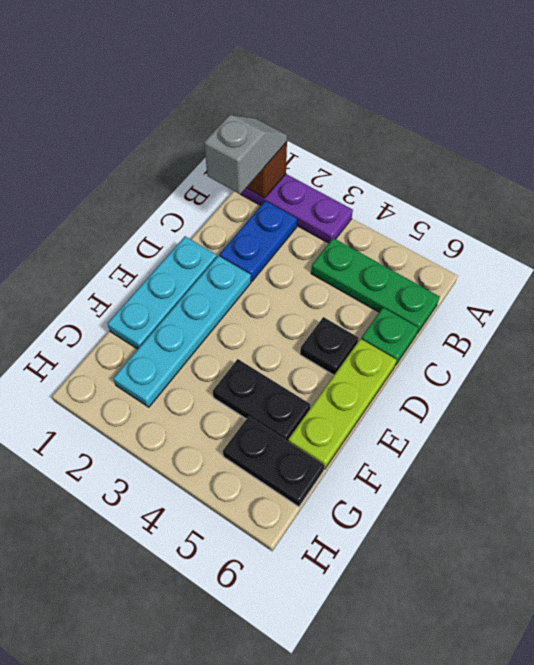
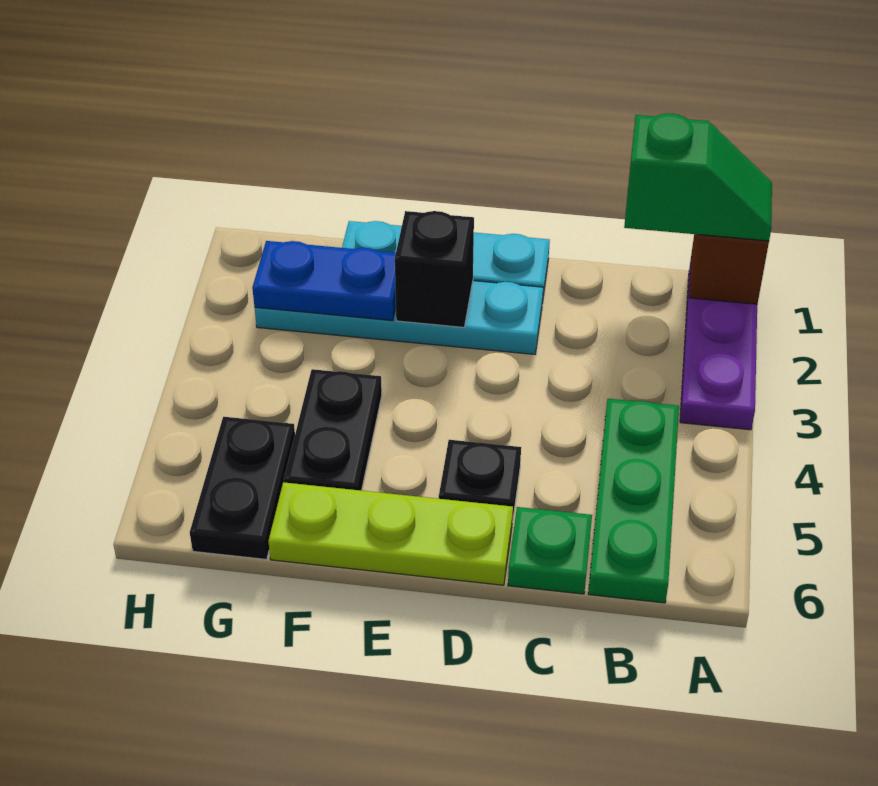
grey slope A1:B1 level 3 top B -> green slope A1:B1 level 3 top B
blue plate B2:C2 level 1 -> blue plate F2:G2 level 2
none -> black brick E2 level 2

